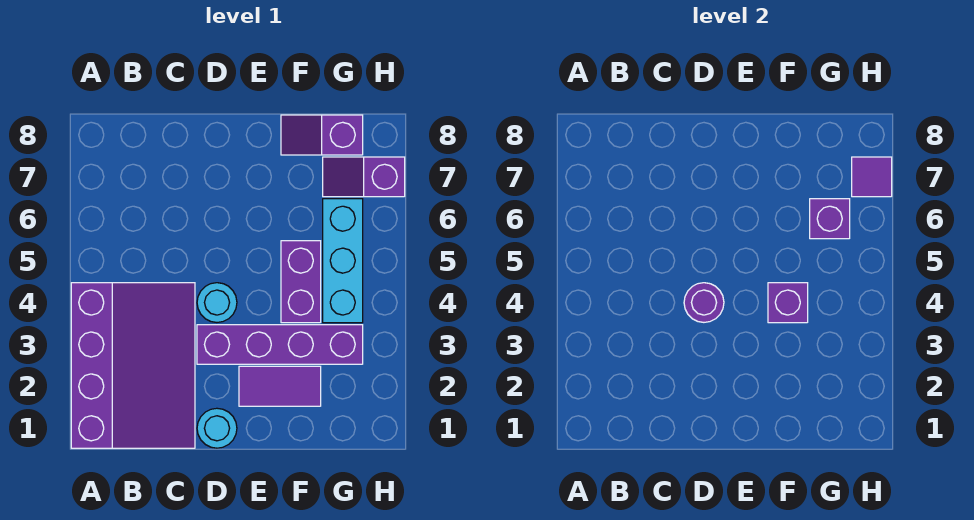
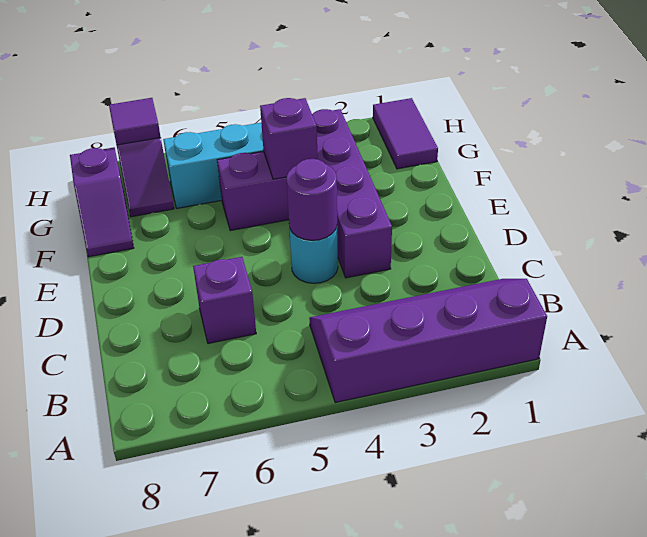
purple slope A1:C4 level 1 top A -> purple slope A1:B4 level 1 top A
cyan round brick D1 level 1 -> none
purple tile E2:F2 level 1 -> purple tile G1:H1 level 1
purple brick G6 level 2 -> purple brick C6 level 1

